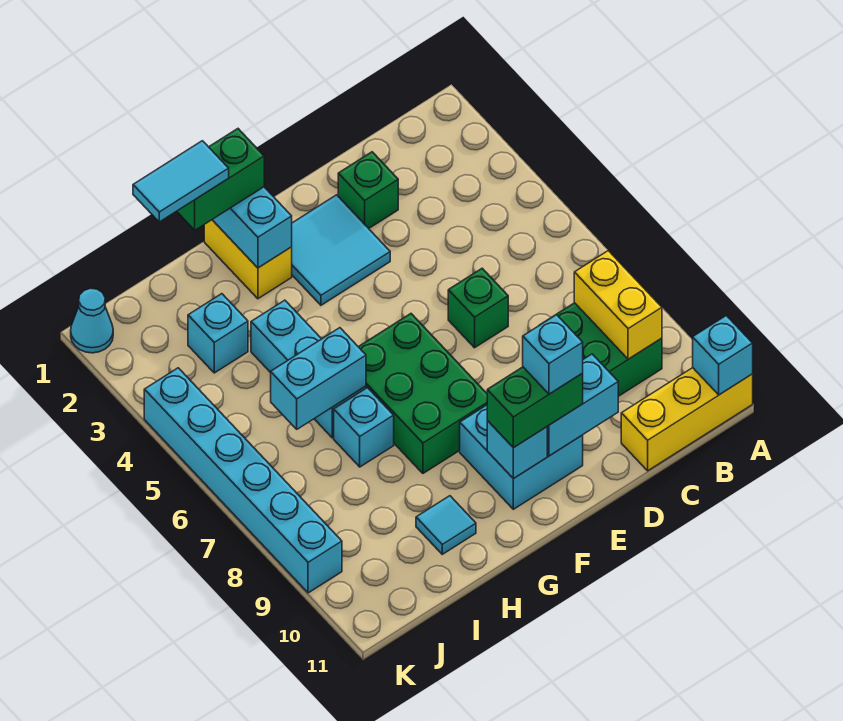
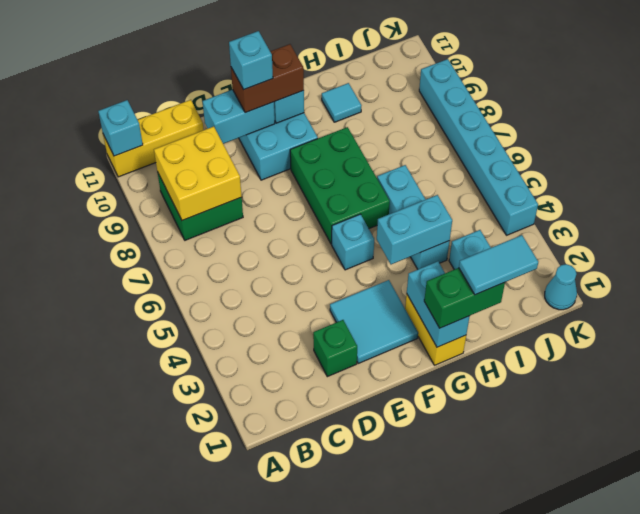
yellow brick B8:B9 level 2 -> yellow brick B8:C9 level 2
green brick D6 level 1 -> none
green brick E10:F10 level 3 -> brown brick E10:F10 level 3
cyan brick H6:I6 level 2 -> cyan brick G4:H4 level 2
cyan brick H7 level 1 -> cyan brick F5 level 1

